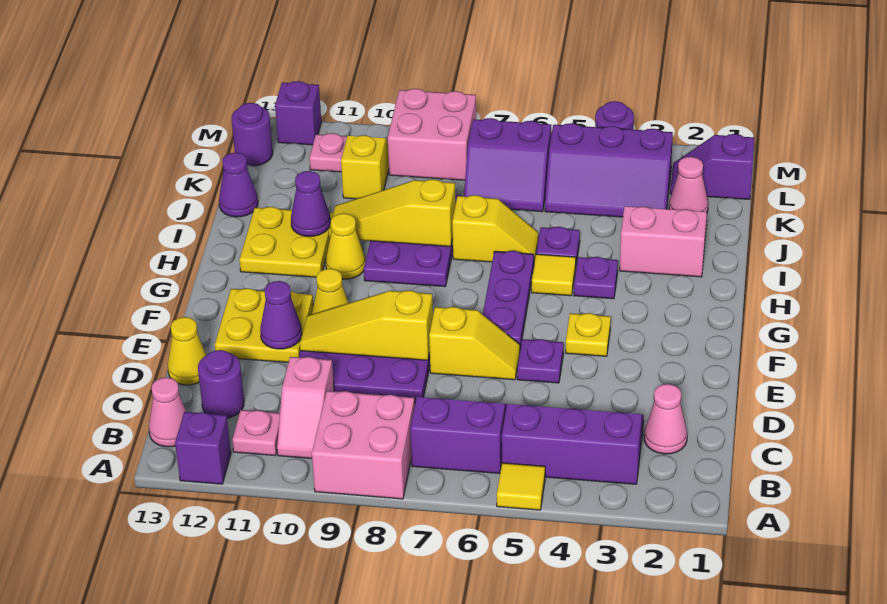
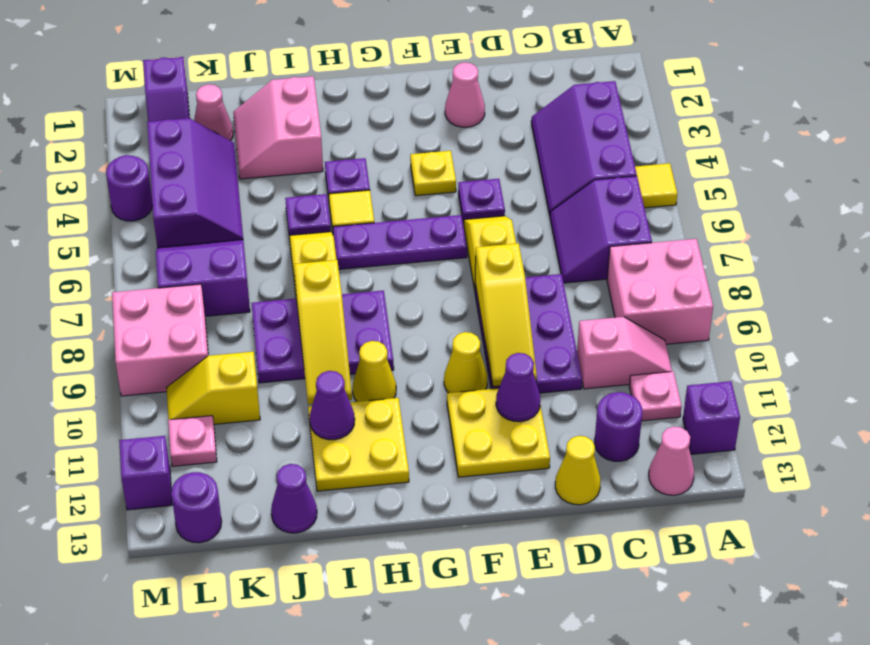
pink cone C2 level 1 -> pink cone E2 level 1
purple slope K6:L7 level 1 top L -> purple slope K6:L7 level 1 top 7

